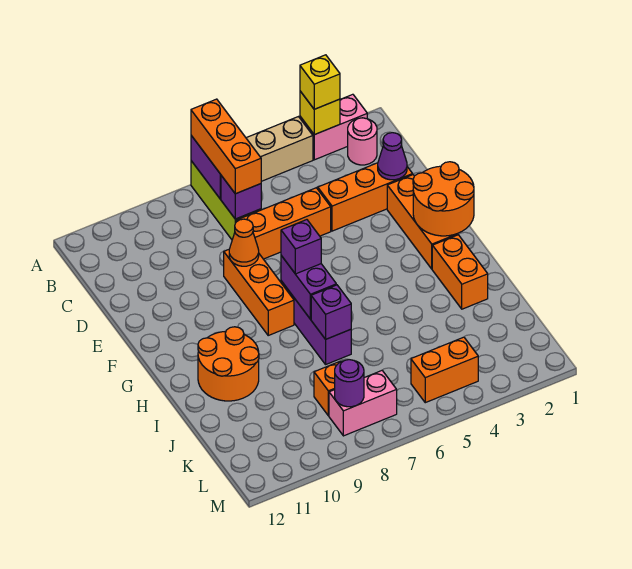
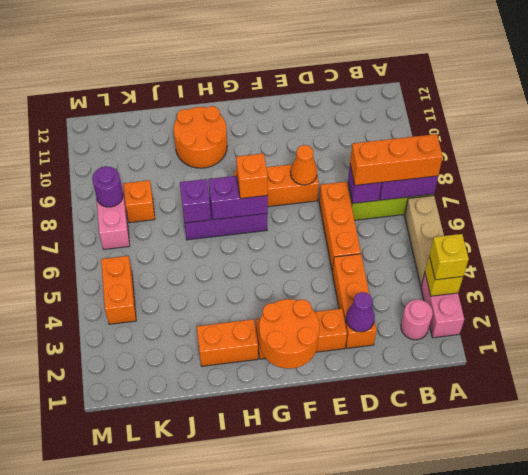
purple brick G7 level 3 -> orange brick G7 level 3

